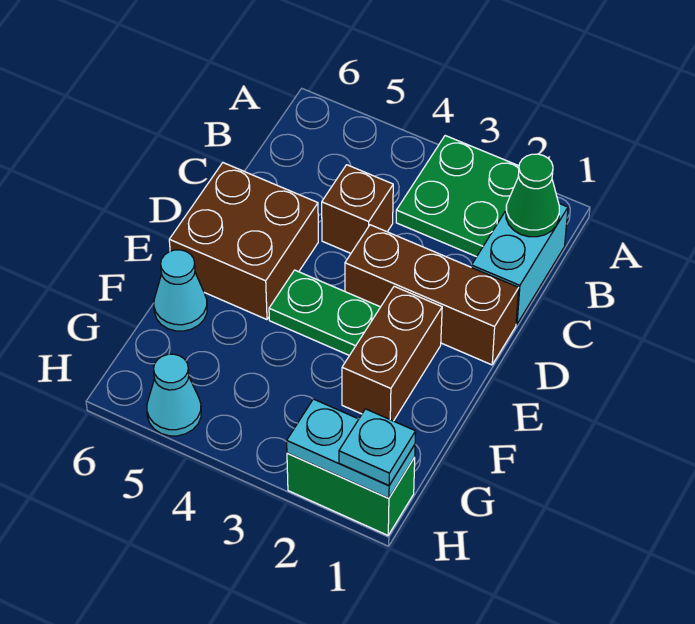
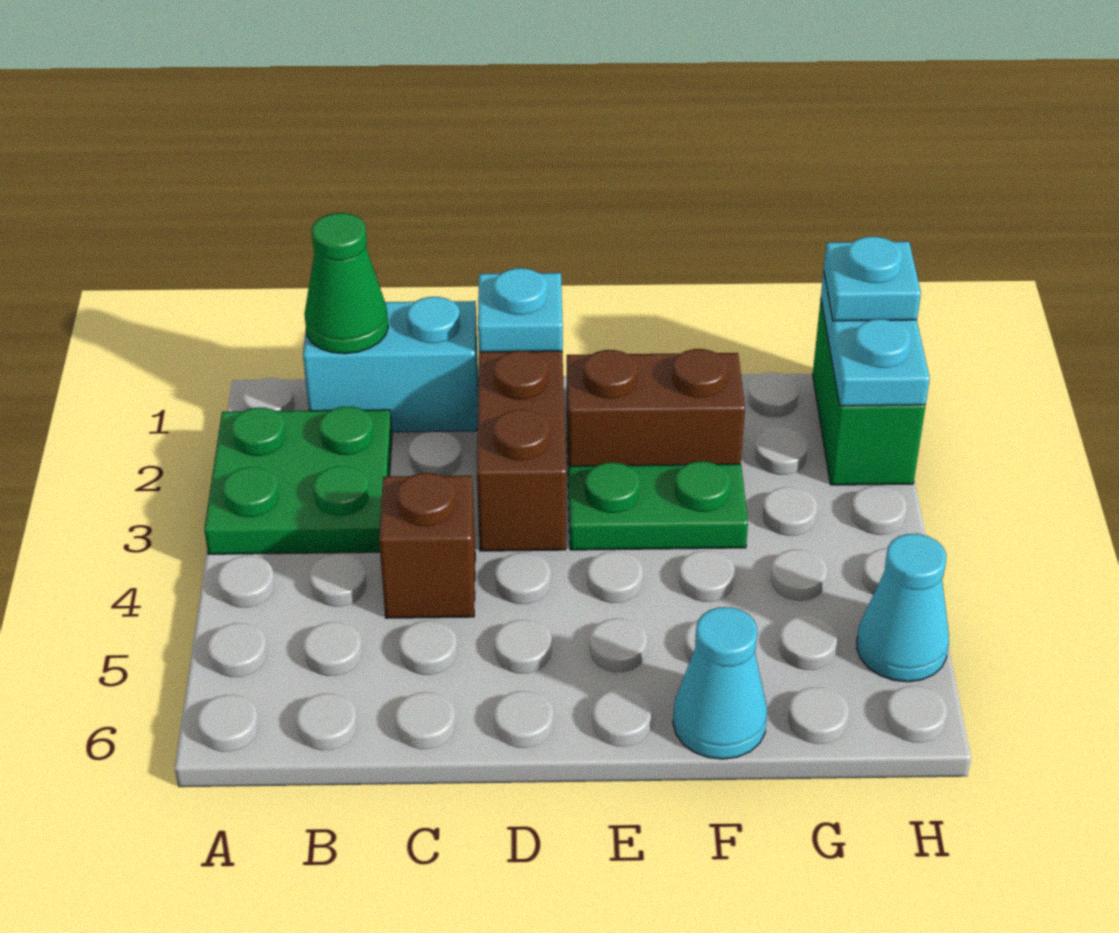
none -> cyan plate D1 level 2
brown brick D5:E6 level 1 -> none
green plate E3:E4 level 1 -> green plate E3:F3 level 1

